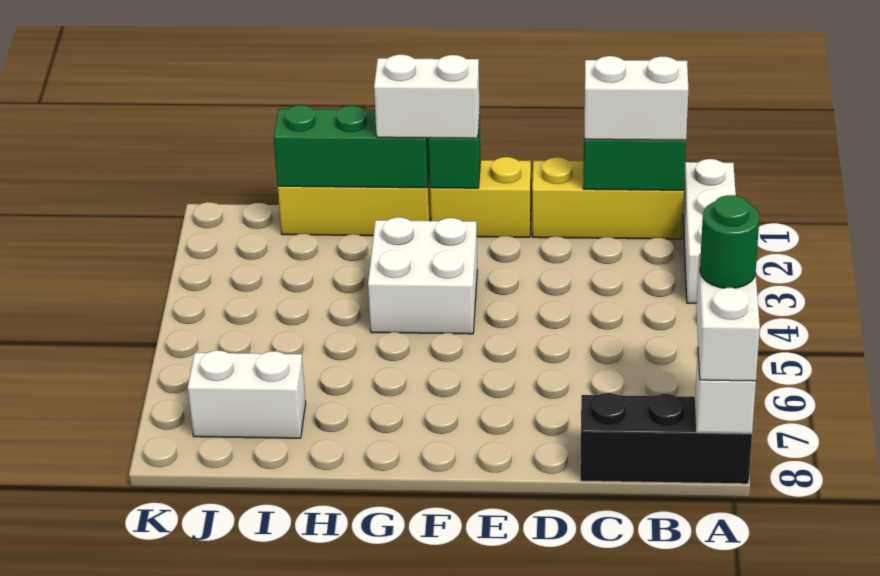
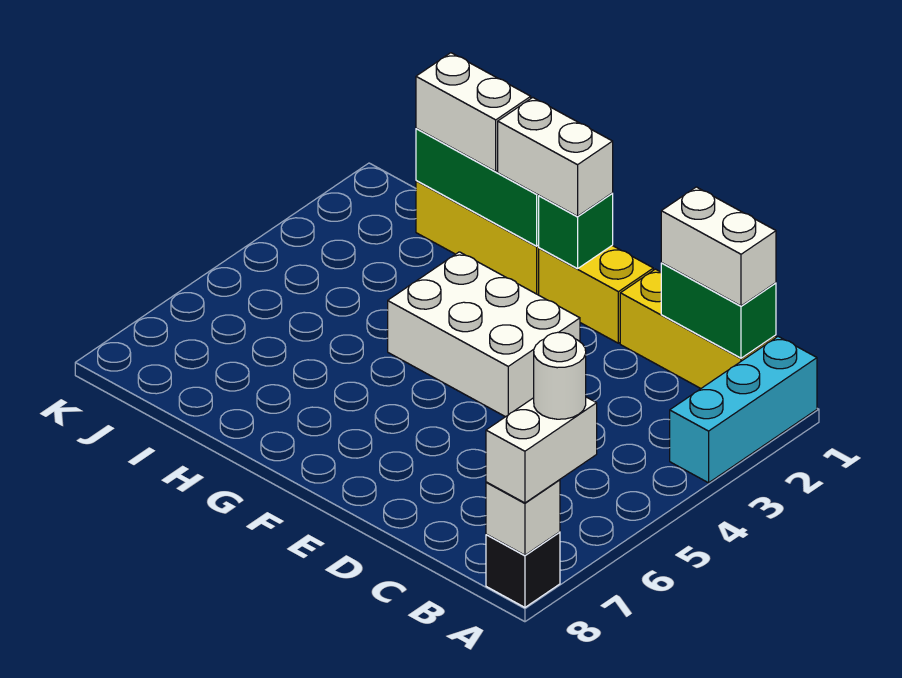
white brick A1:A3 level 1 -> cyan brick A1:A3 level 1
green round brick A7 level 4 -> white round brick A7 level 4
black brick A8:C8 level 1 -> black brick A8 level 1
white brick F3:G4 level 1 -> white brick E3:G4 level 1
white brick I7:J7 level 1 -> white brick H1:I1 level 3

